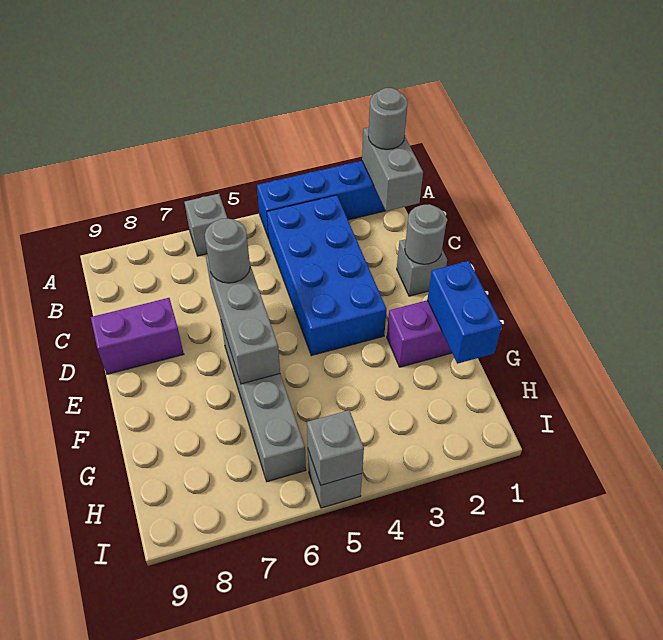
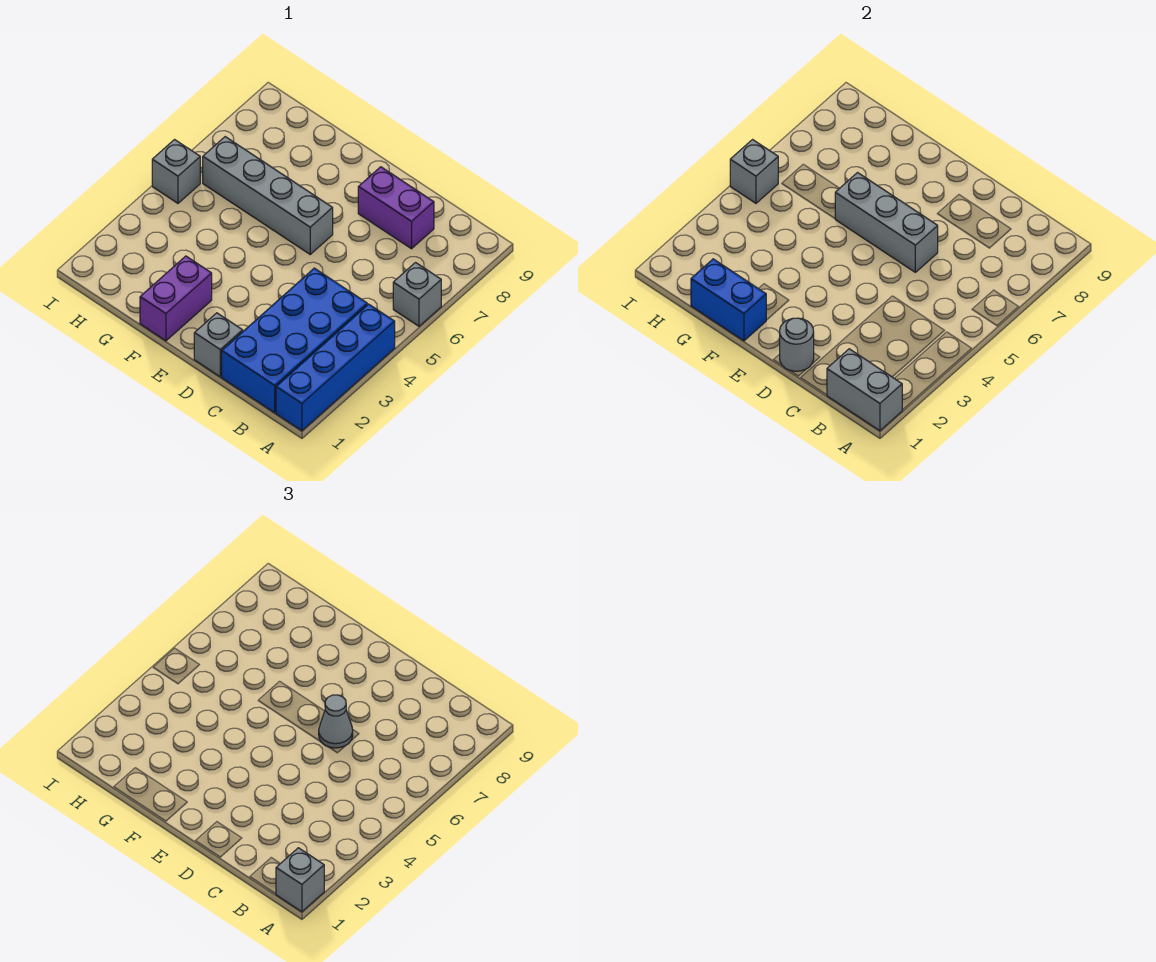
grey round brick A1 level 3 -> grey brick A1 level 3
blue brick B3:E4 level 1 -> blue brick B1:C4 level 1
grey round brick D6 level 3 -> grey cone D6 level 3
purple brick D8:D9 level 1 -> purple brick C8:D8 level 1

